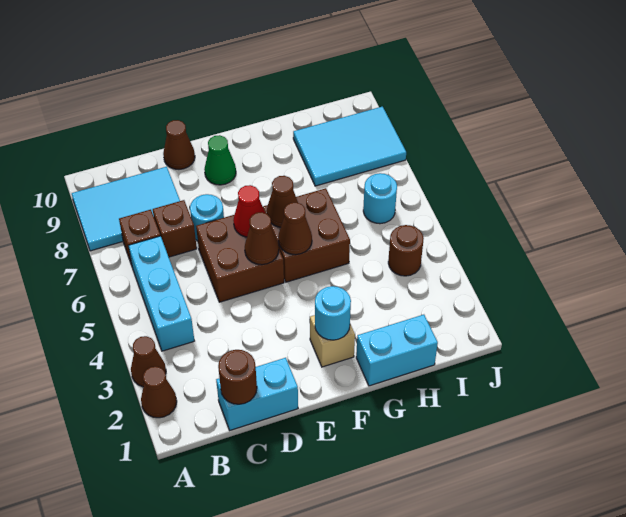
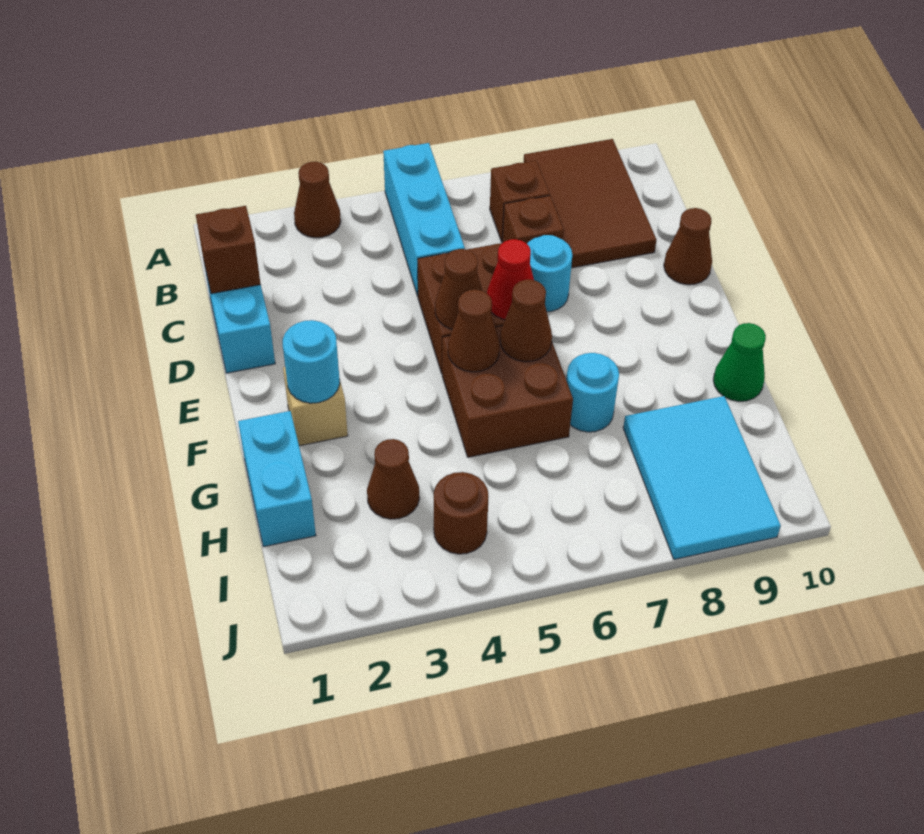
brown cone A2 level 1 -> brown cone H3 level 1
cyan tile A8:C9 level 1 -> brown tile A8:C9 level 1
cyan brick B4:B6 level 1 -> cyan brick A5:C5 level 1
brown round brick C1 level 2 -> brown brick C1 level 2
green cone E9 level 1 -> green cone G10 level 1
cyan round brick I6 level 1 -> cyan round brick G7 level 1

